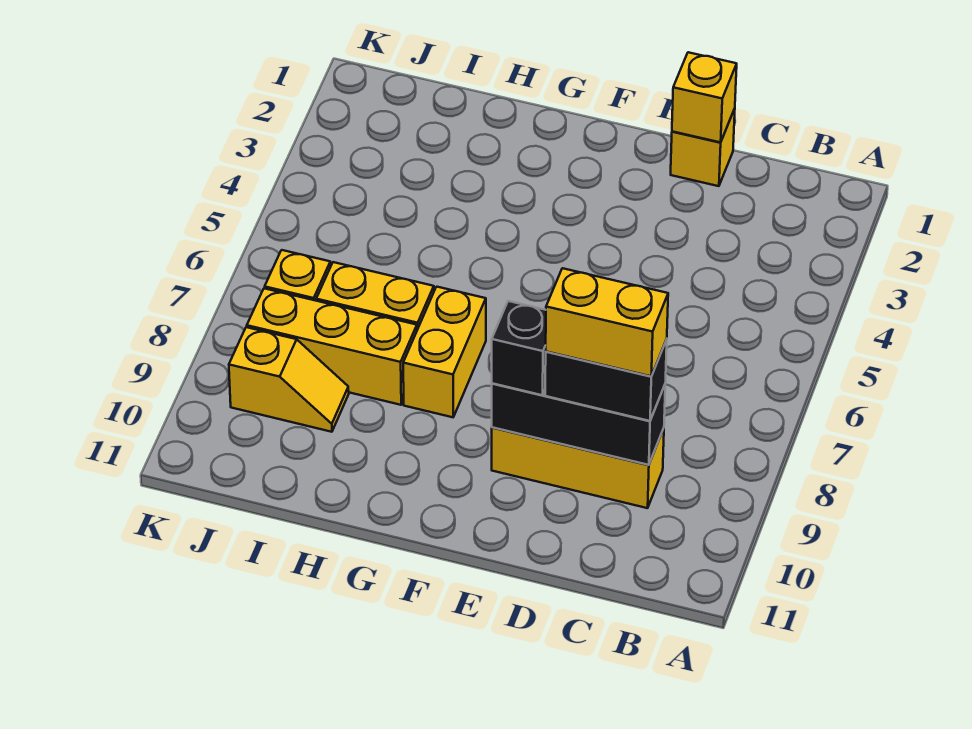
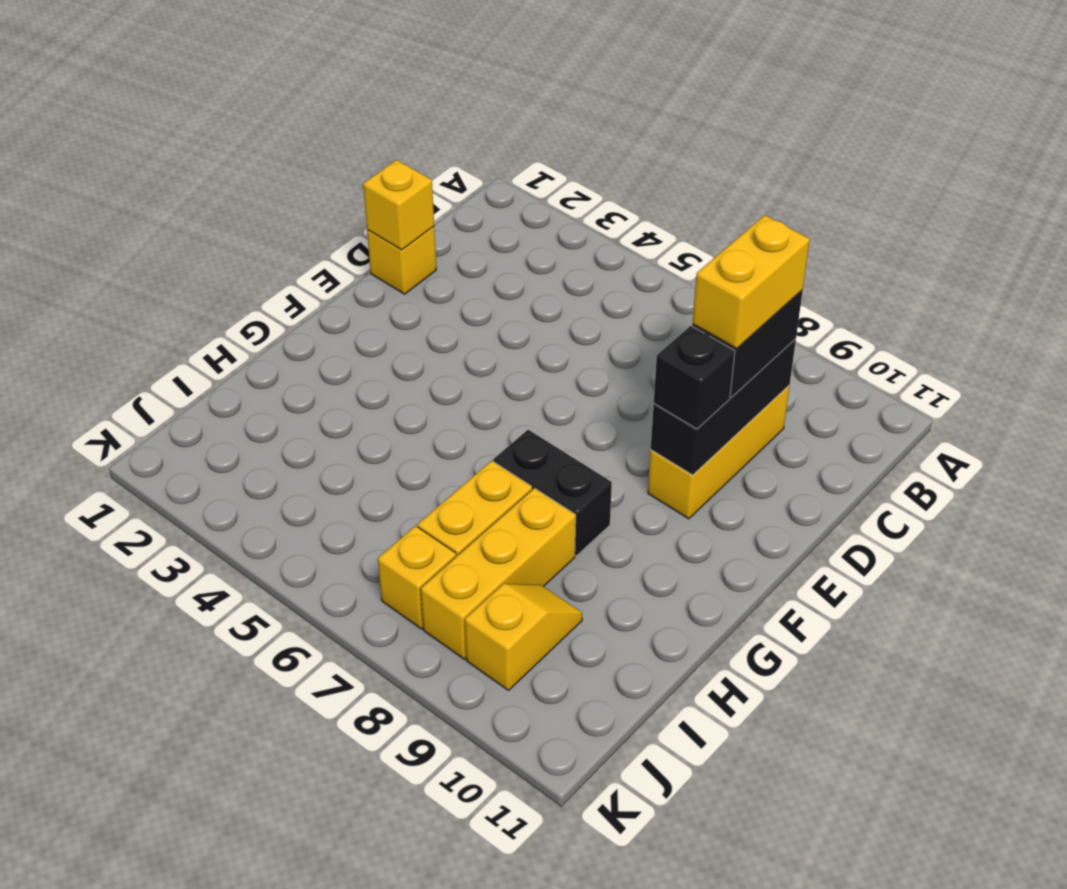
yellow brick G7:G8 level 1 -> black brick G7:G8 level 1

